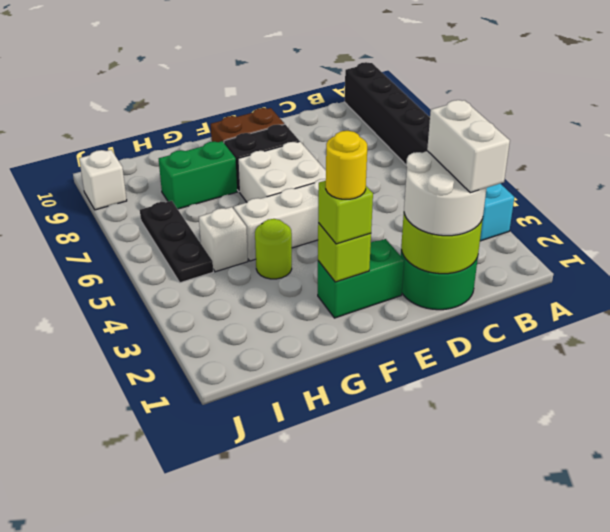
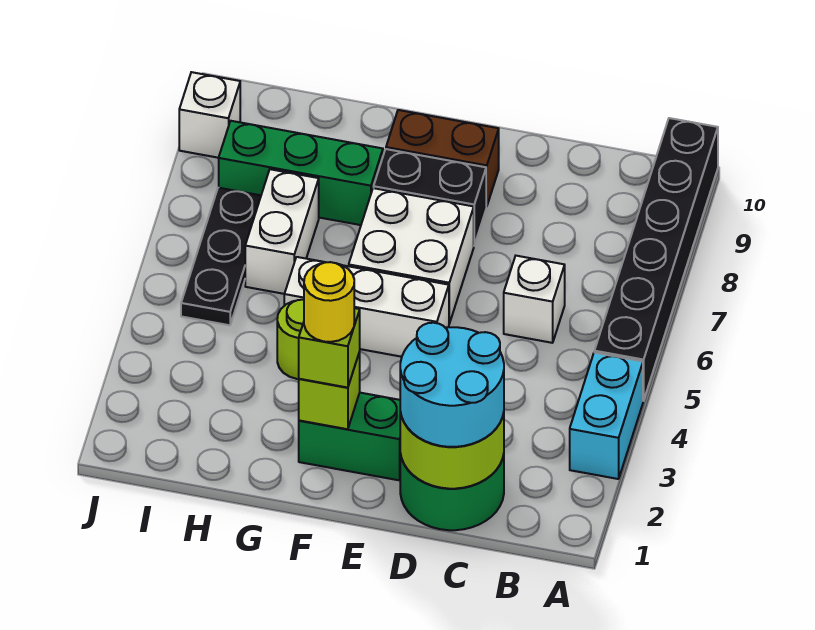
white round brick C1:D2 level 3 -> cyan round brick C1:D2 level 3
white brick C1:C2 level 4 -> white brick H6:H7 level 1
green brick G8:H8 level 1 -> green brick G8:I8 level 1
white brick H5 level 1 -> white brick C6 level 1

